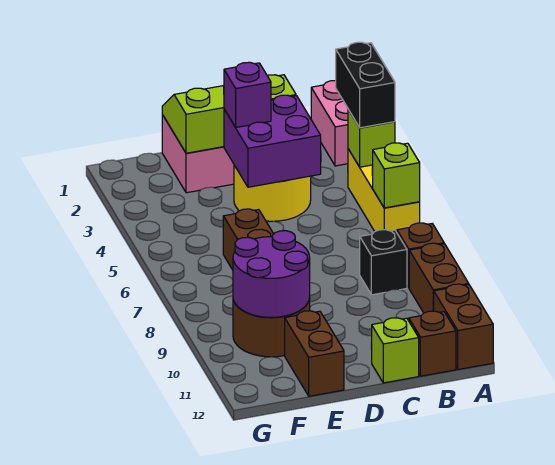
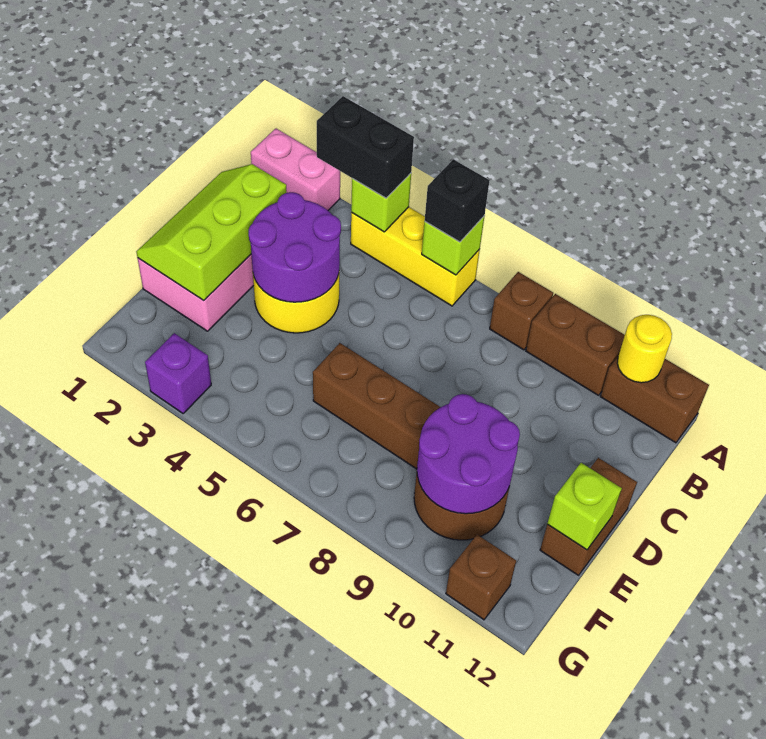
none -> yellow round brick A11 level 2
black brick B8 level 1 -> black brick A6 level 3
brown brick B12 level 1 -> brown brick G11 level 1
purple brick C3:D4 level 2 -> purple round brick C3:D4 level 2
lime brick C12 level 1 -> lime brick E12 level 2
purple brick D3 level 3 -> purple brick G3 level 1
brown brick E11:E12 level 1 -> brown brick D12:E12 level 1

